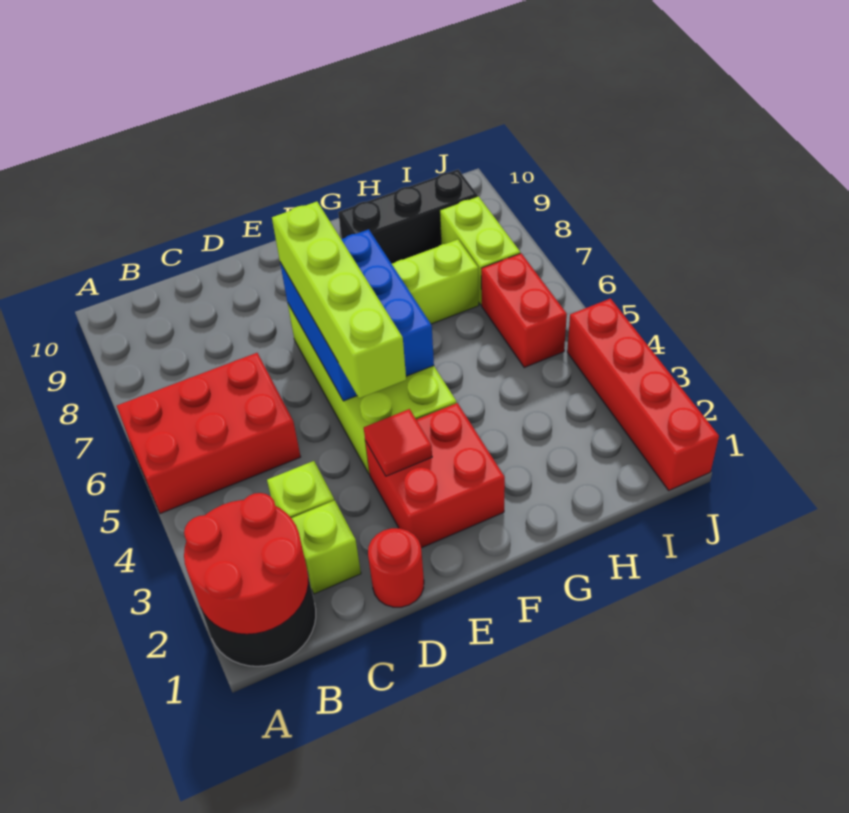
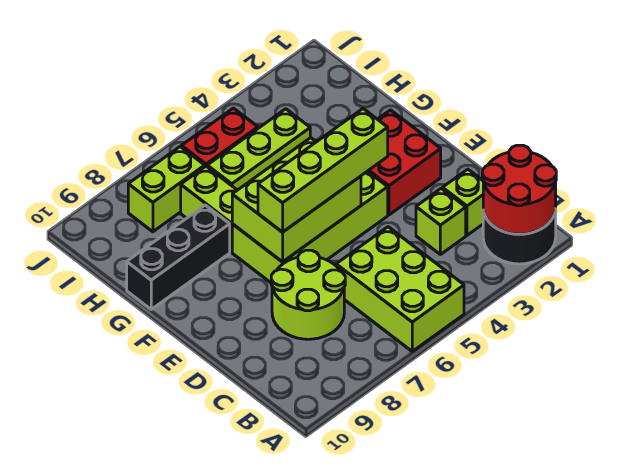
red brick A5:C6 level 1 -> lime brick A5:C6 level 1
none -> lime round brick C7:D8 level 1
red round brick D1 level 1 -> none
red tile E3 level 2 -> none
blue brick E5:F7 level 2 -> lime brick E5:F7 level 2
black brick G9:I9 level 1 -> black brick G8:G10 level 1
none -> lime brick H4:H6 level 1
red brick J1:J4 level 1 -> none

